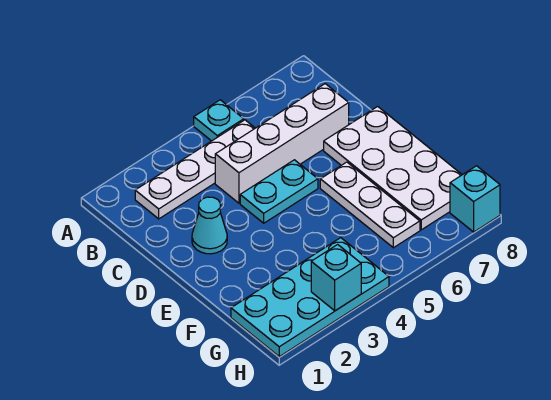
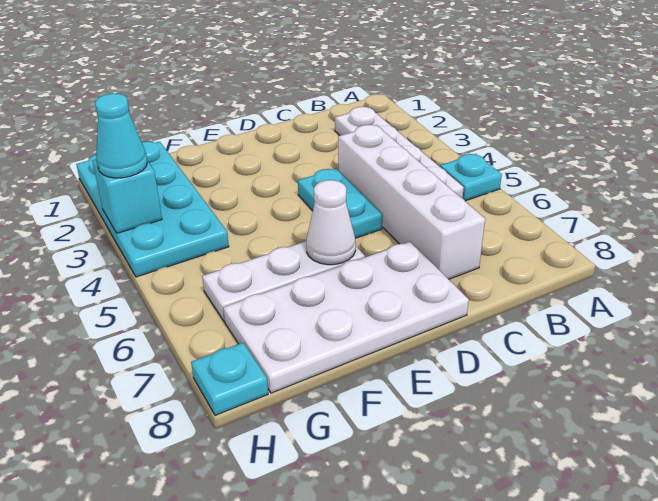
cyan cone D2 level 1 -> cyan cone H3 level 3
none -> white cone E6 level 2
cyan brick H8 level 1 -> cyan plate H8 level 1

